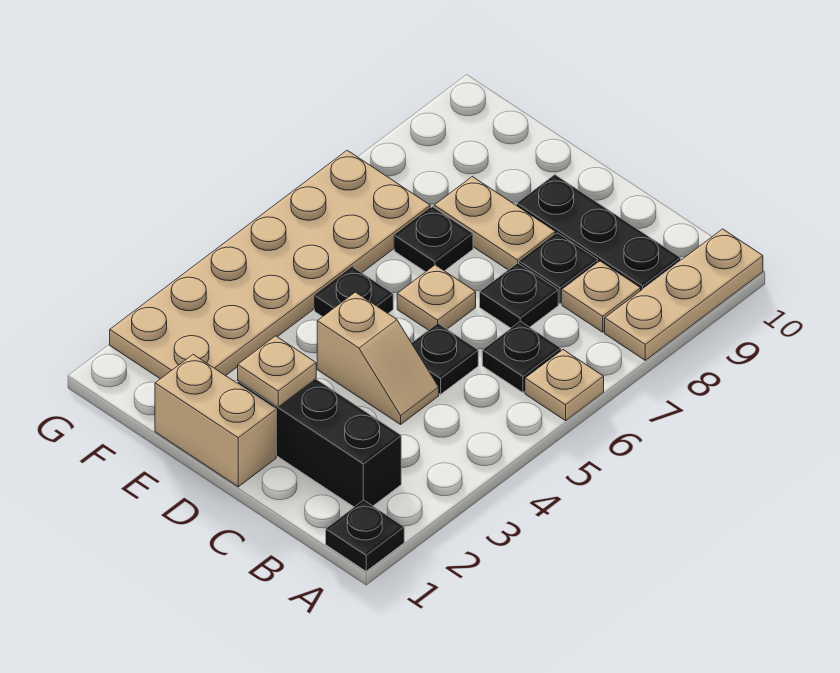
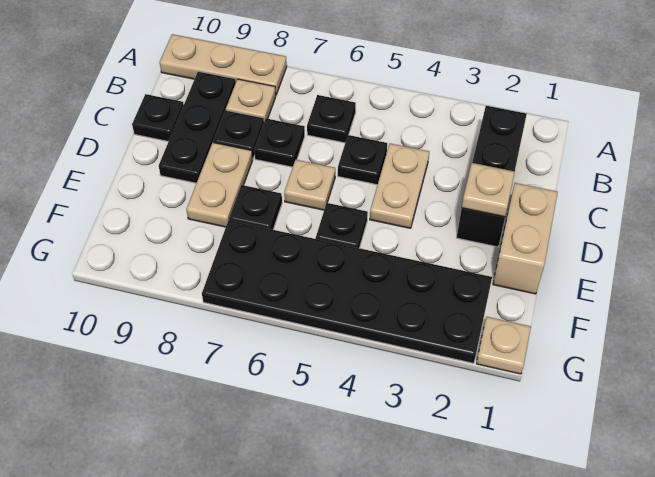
black plate A1 level 1 -> black plate C10 level 1
tan plate A6 level 1 -> tan plate G1 level 1
tan slope C4:D4 level 1 top D -> tan plate C4:D4 level 1
tan plate F2:G7 level 1 -> black plate F2:G7 level 1

